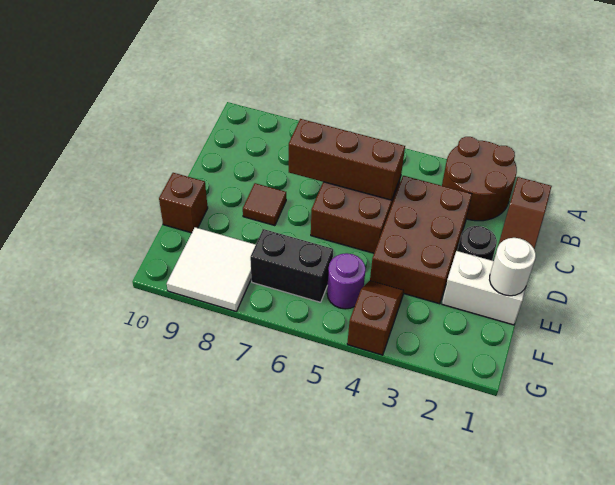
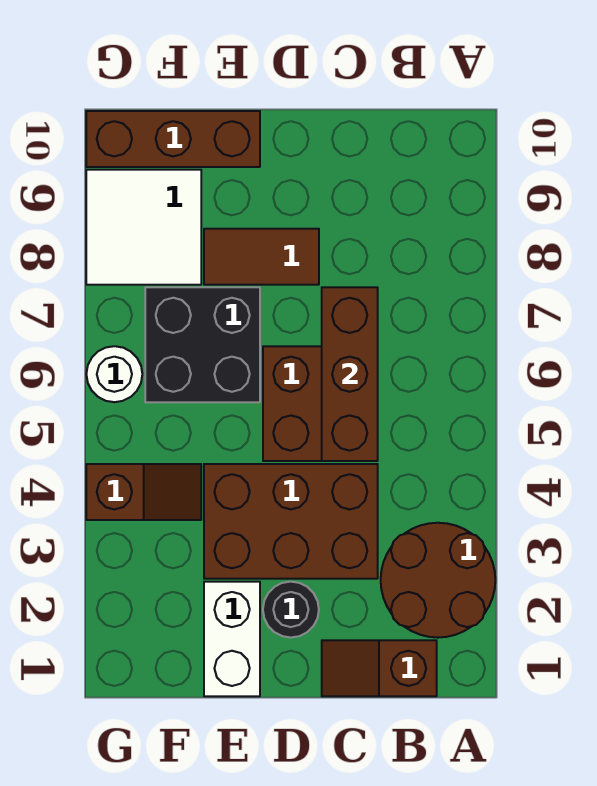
brown tile D8 level 1 -> brown tile D8:E8 level 1
white round brick E1 level 2 -> white round brick G6 level 1
brown brick E10 level 1 -> brown brick E10:G10 level 1
purple round brick F5 level 1 -> none
black brick F6:F7 level 1 -> black brick E6:F7 level 1

